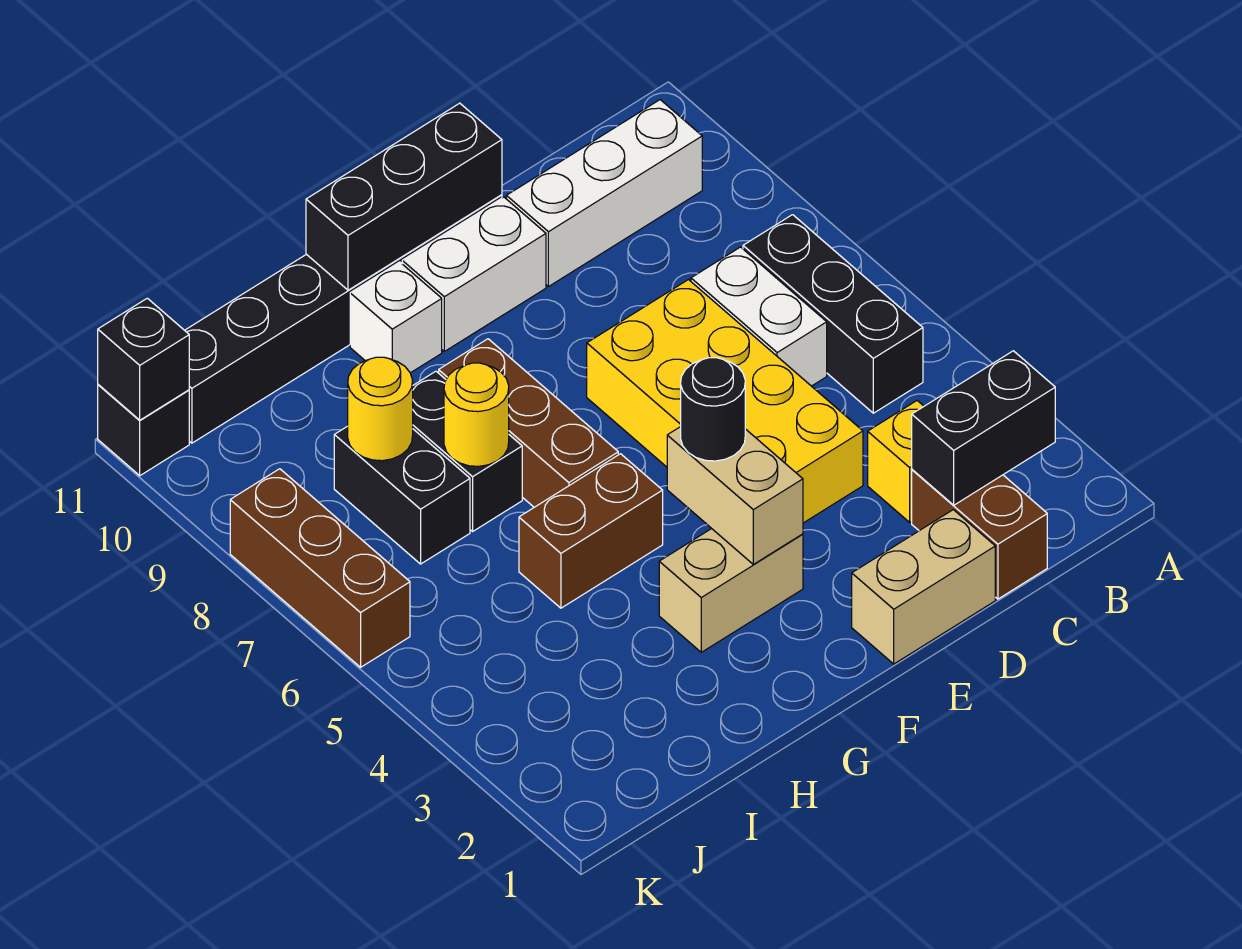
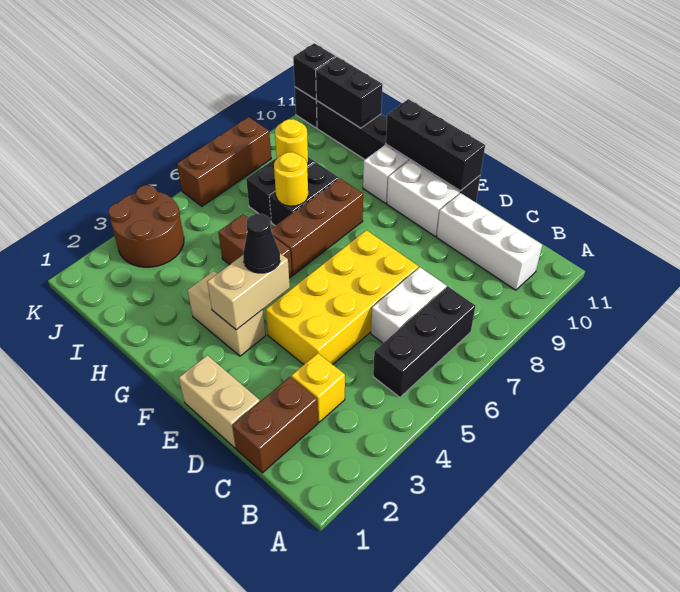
black brick B2:C2 level 2 -> black brick I11:J11 level 2
black round brick F4 level 3 -> black cone F4 level 3
none -> brown round brick J3:K4 level 1

